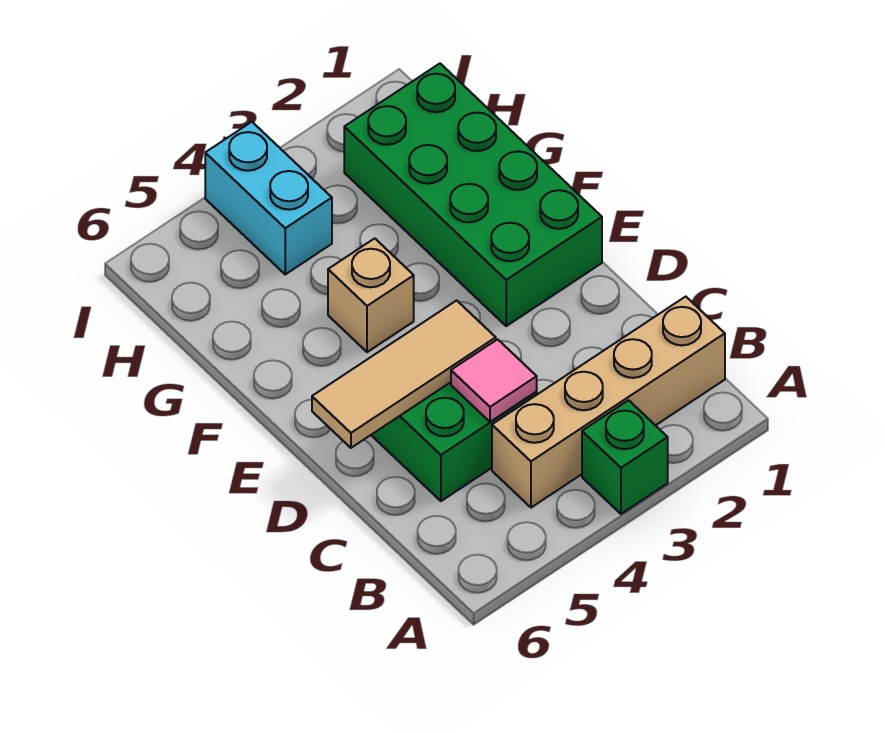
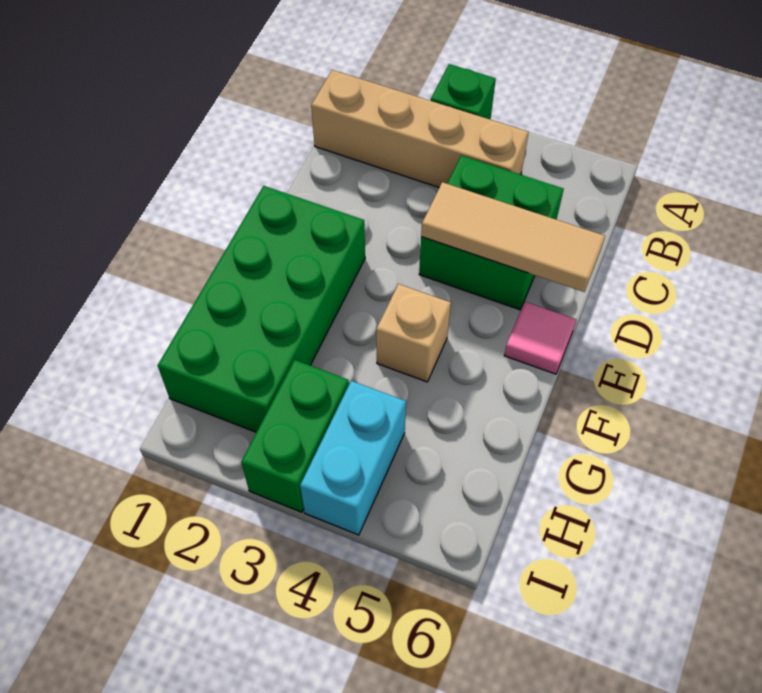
pink tile C4 level 2 -> pink tile E6 level 1
none -> green brick H3:I3 level 1

